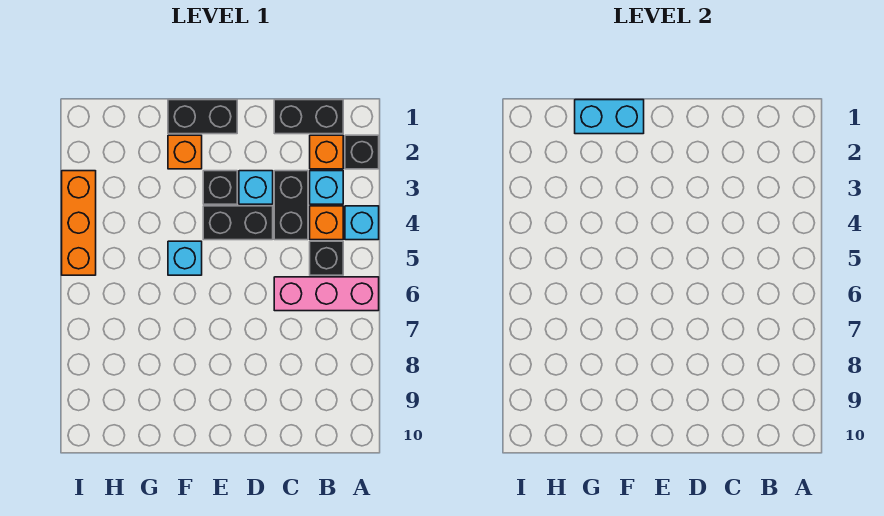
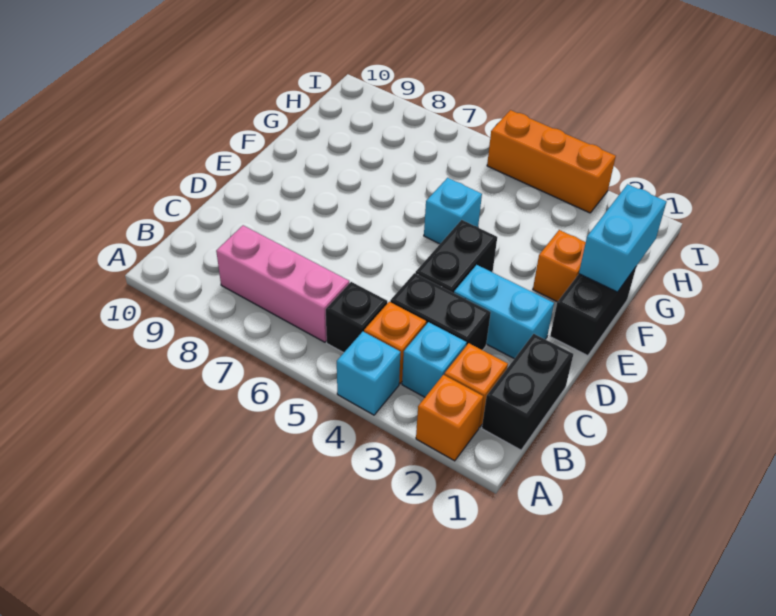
black brick A2 level 1 -> orange brick A2 level 1
pink brick A6:C6 level 1 -> pink brick B6:B8 level 1
cyan brick D3 level 1 -> cyan brick D2:D3 level 1
black brick E3 level 1 -> none

